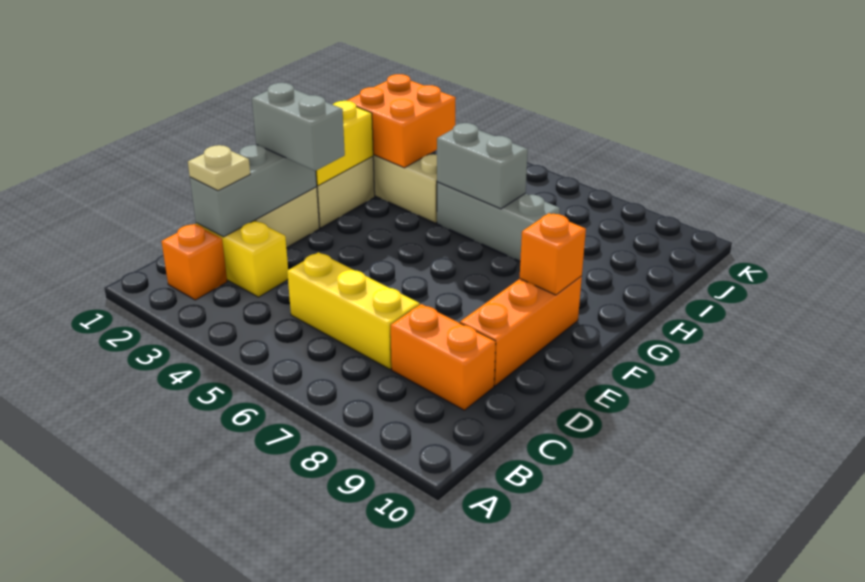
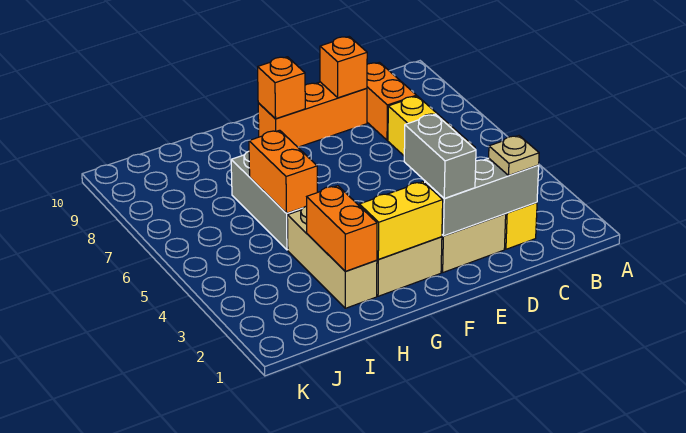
orange brick B2 level 1 -> orange brick D9 level 2
orange brick H2:I3 level 2 -> orange brick H2:H3 level 2
grey brick H5:H6 level 2 -> orange brick H5:H6 level 2

